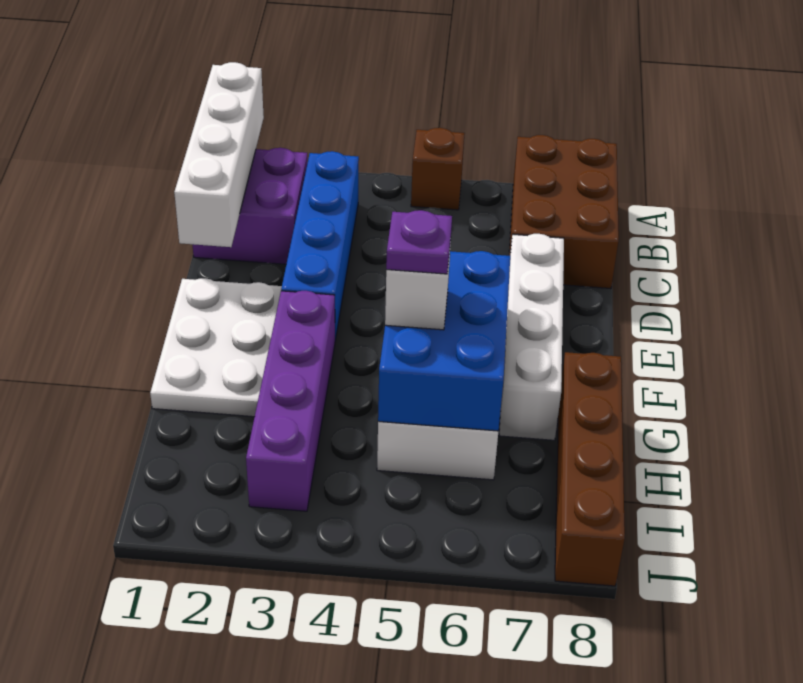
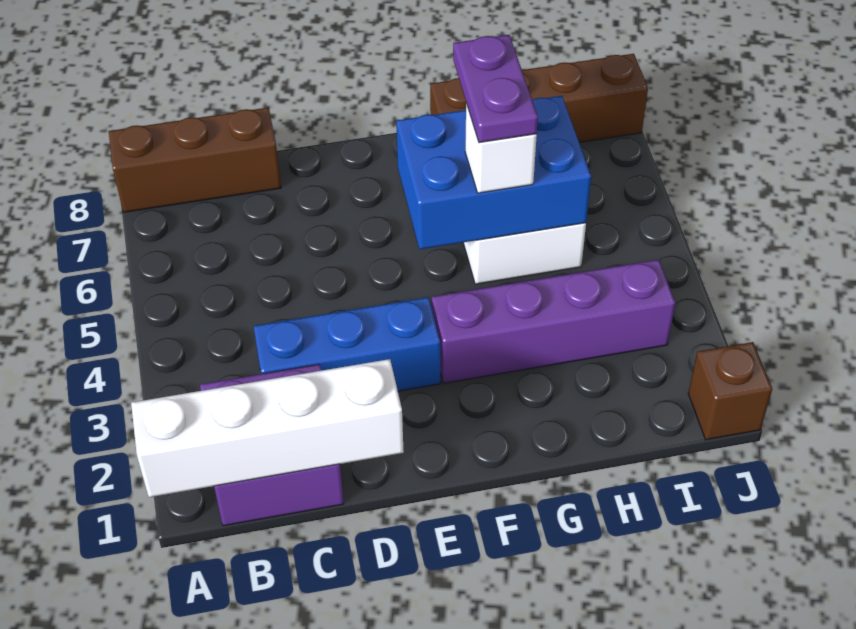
brown brick A5 level 1 -> brown brick J1 level 1
brown brick A7:C8 level 1 -> brown brick A8:C8 level 1
blue brick B3:E3 level 1 -> blue brick C3:E3 level 1
white brick D7:G7 level 1 -> none
white plate E1:G2 level 1 -> none
purple plate G5 level 4 -> purple plate G5:G6 level 4

